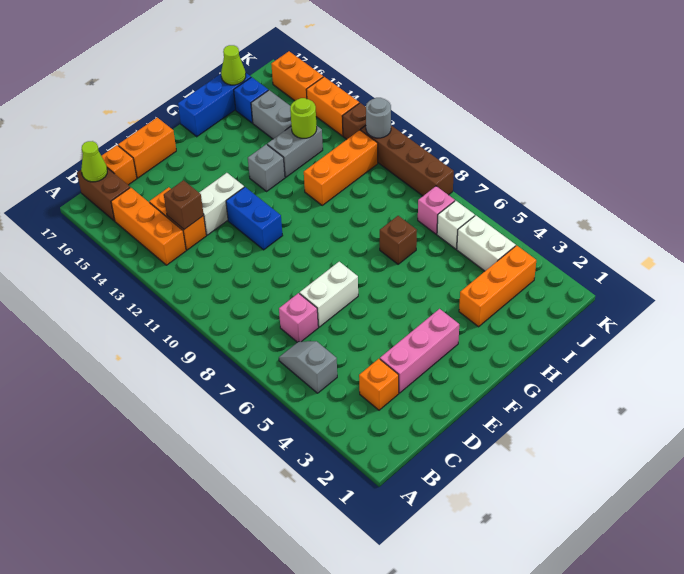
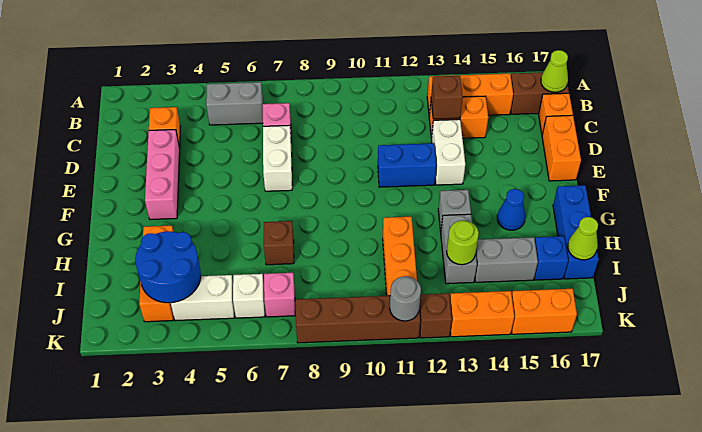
grey slope B5:B6 level 1 top 5 -> grey brick B5:B6 level 1
none -> blue cone G15 level 1
none -> blue round brick I3:J4 level 2

